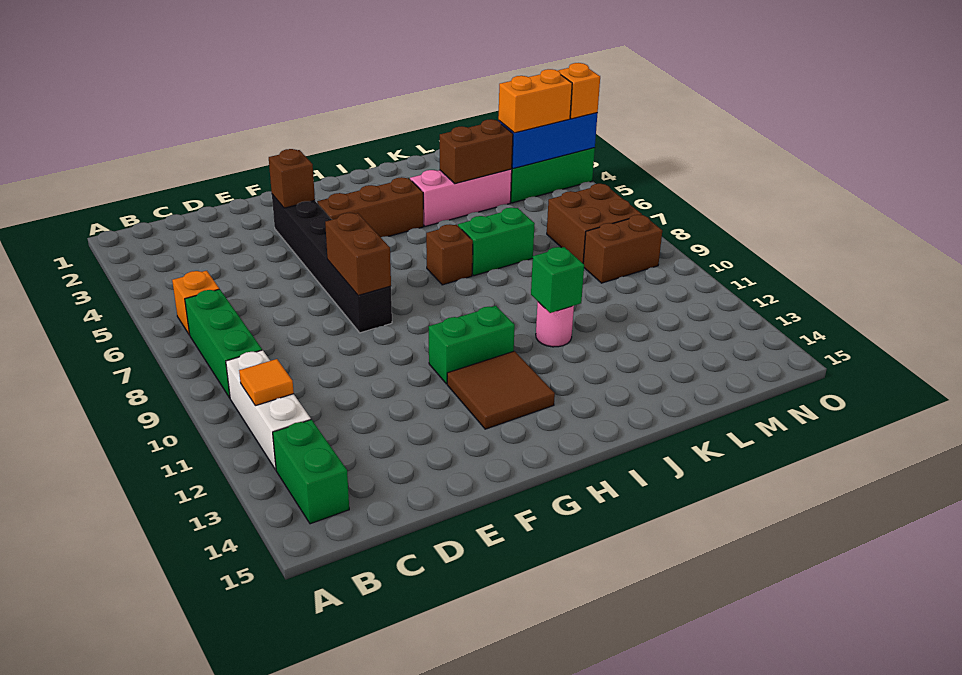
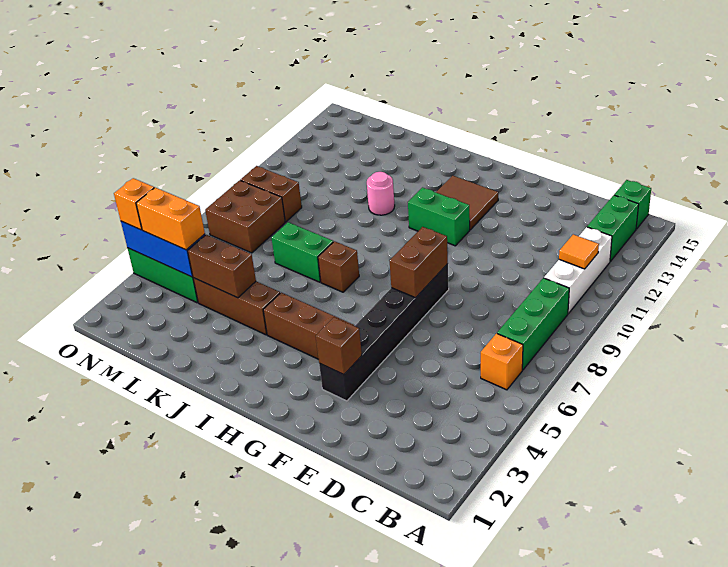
pink brick J4:L4 level 1 -> brown brick J4:L4 level 1
green brick J11 level 2 -> green brick B15 level 1

